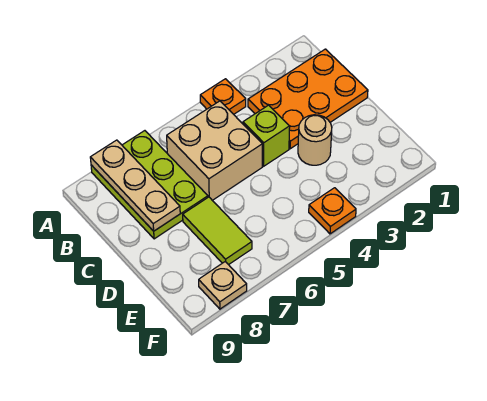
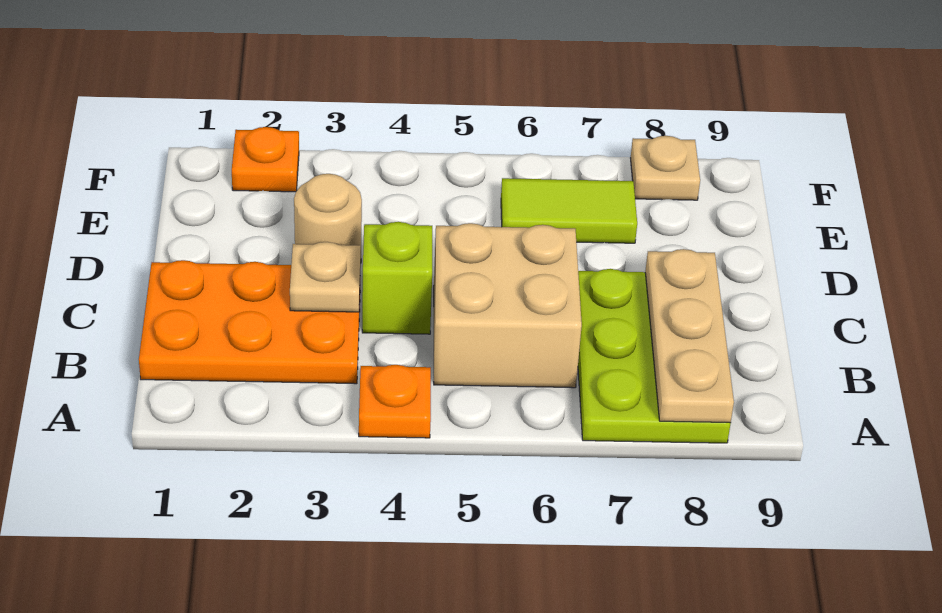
none -> tan plate C3 level 2
lime tile D7:E7 level 1 -> lime tile E6:E7 level 1
orange plate F4 level 1 -> orange plate F2 level 1

